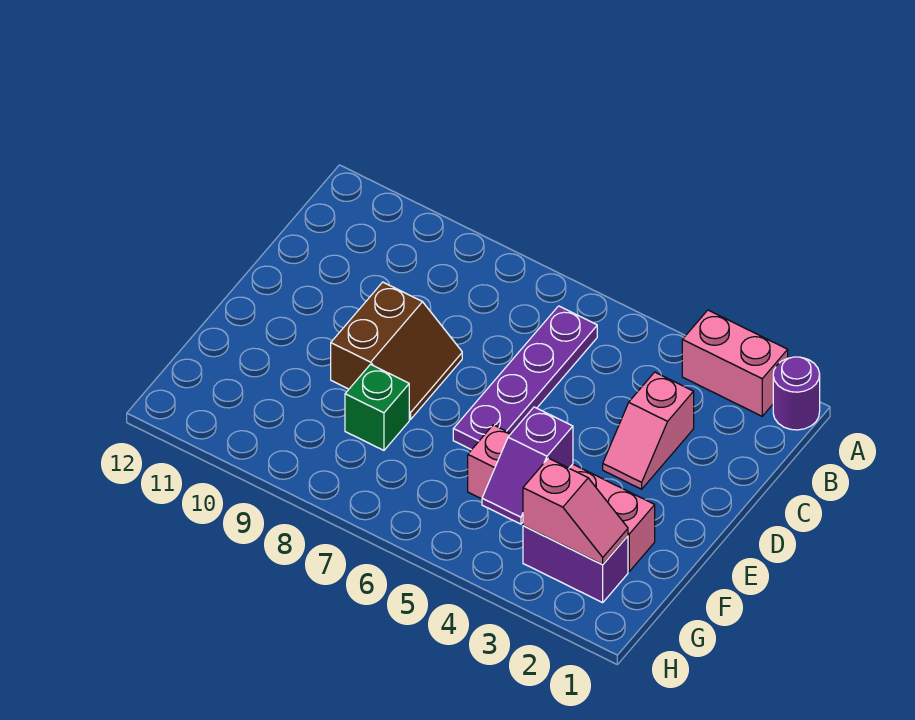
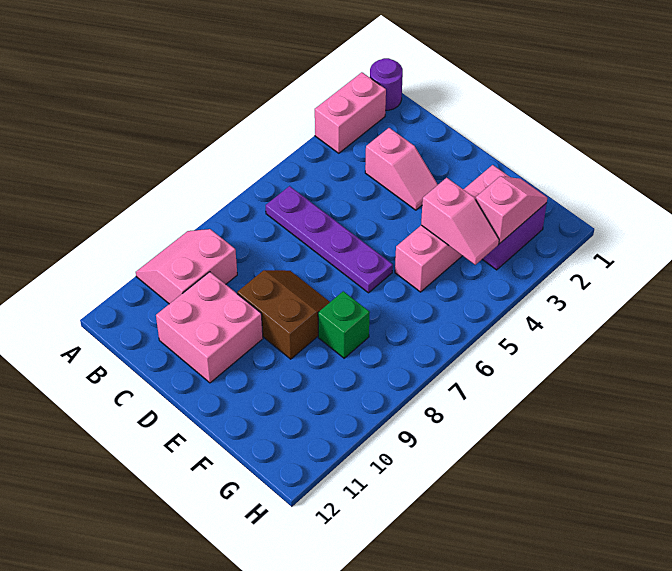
none -> pink slope A9:B10 level 1 top B
none -> pink brick C10:D11 level 1
purple slope F4:G4 level 2 top F -> pink slope F4:G4 level 2 top F

